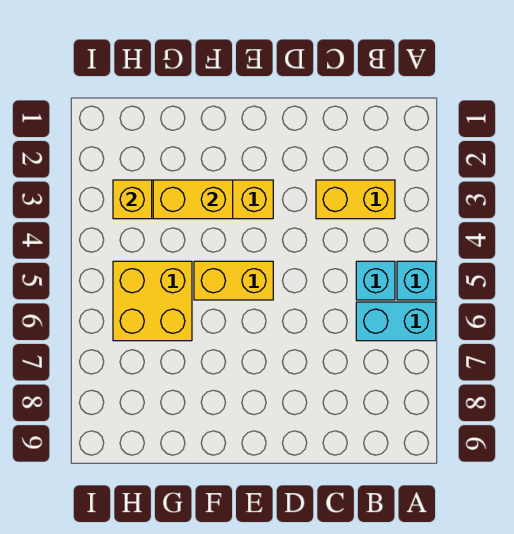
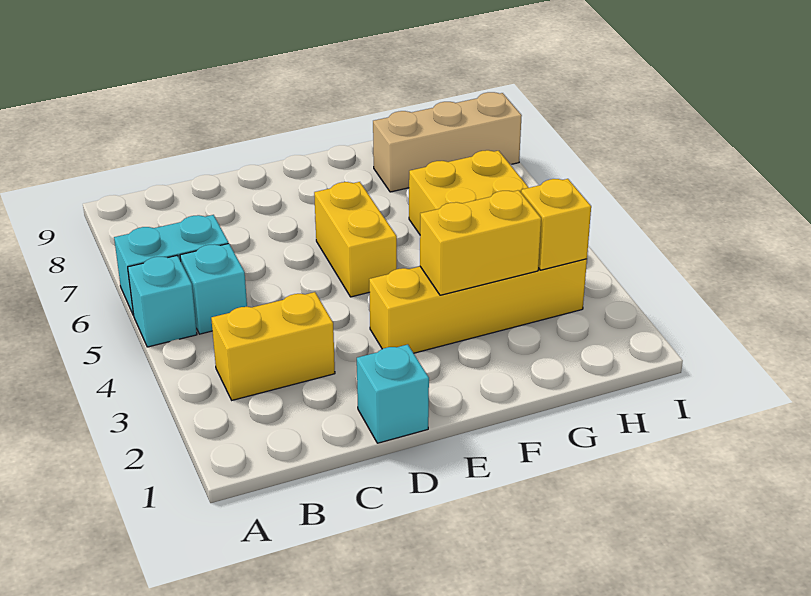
none -> cyan brick D1 level 1
yellow brick E5:F5 level 1 -> yellow brick E5:E6 level 1
none -> tan brick G8:I8 level 1

